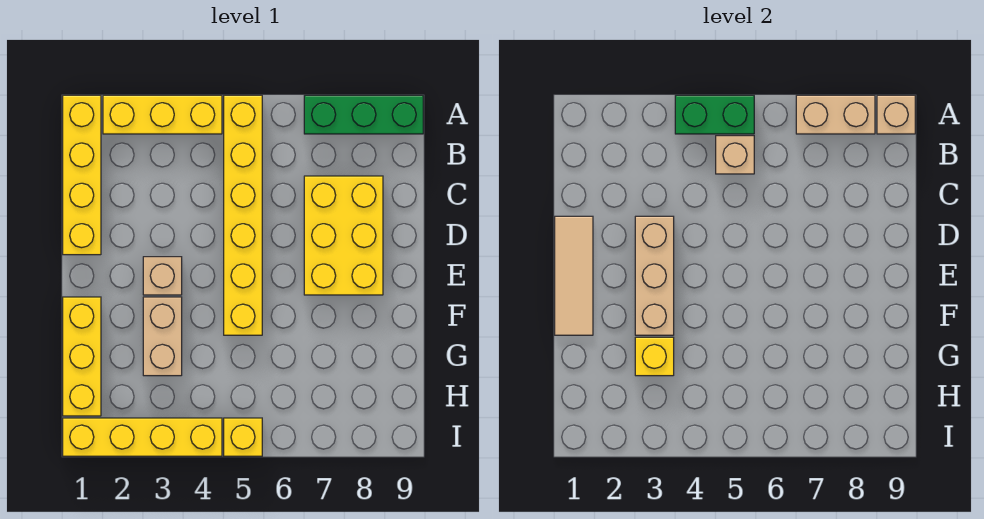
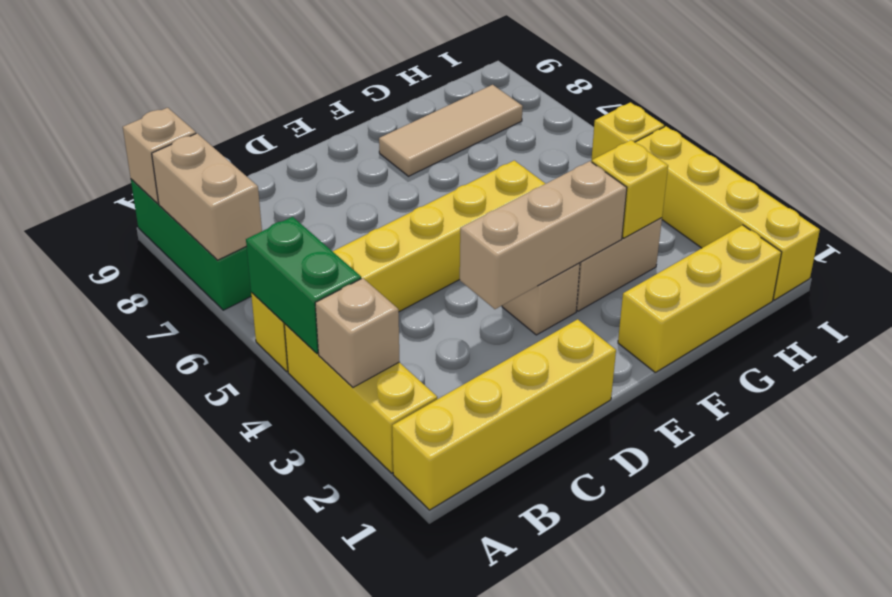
tan brick B5 level 2 -> tan brick A3 level 2
yellow brick C7:E8 level 1 -> none
tan tile D1:F1 level 2 -> tan tile F8:H8 level 1

